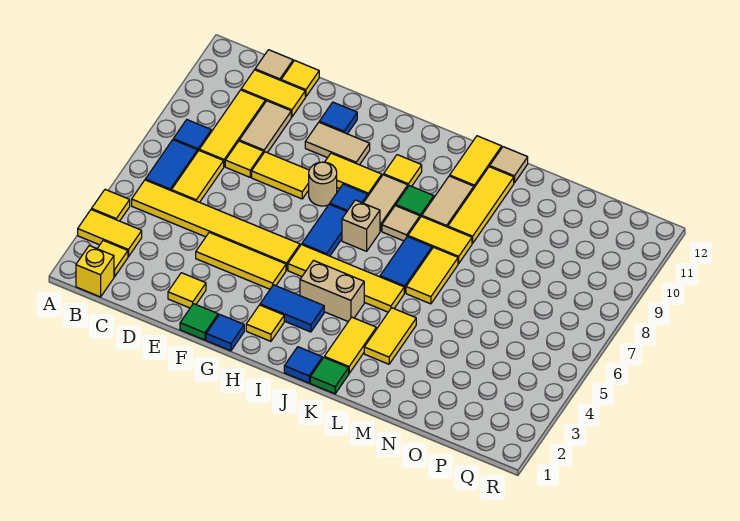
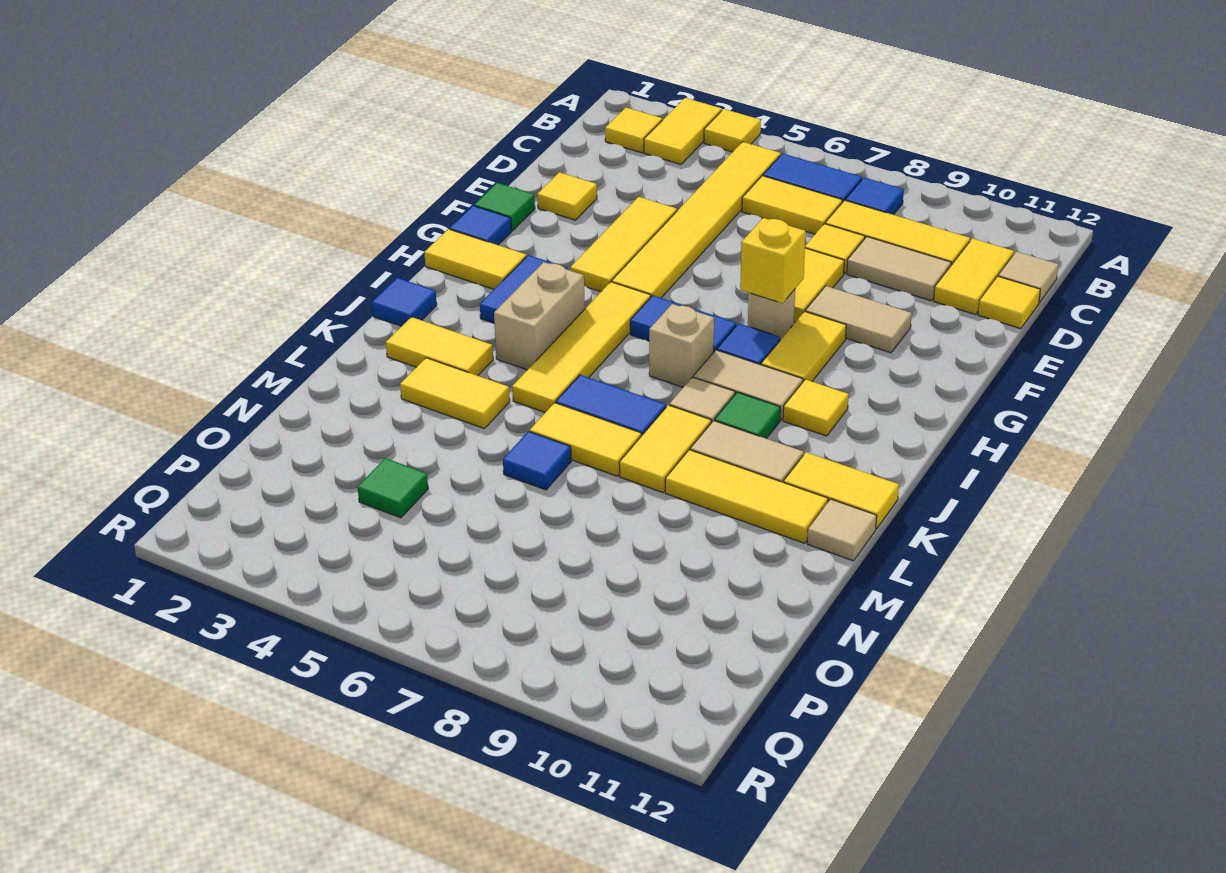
yellow brick B1 level 1 -> yellow brick G8 level 2
tan tile F10:G10 level 1 -> tan tile F9:F10 level 1
blue tile F11 level 1 -> blue tile M6 level 1
yellow tile H2 level 1 -> yellow tile H1:H2 level 1
green tile K1 level 1 -> green tile O4 level 1

